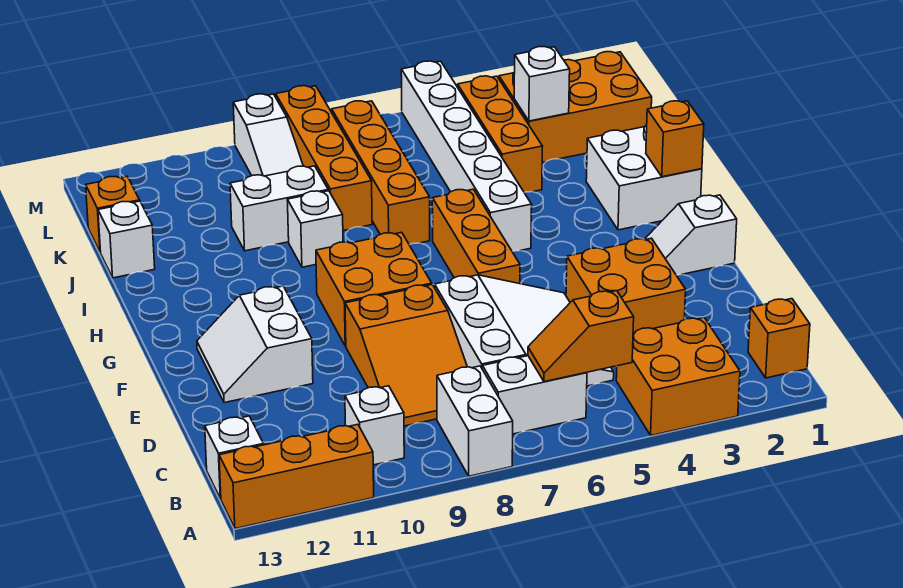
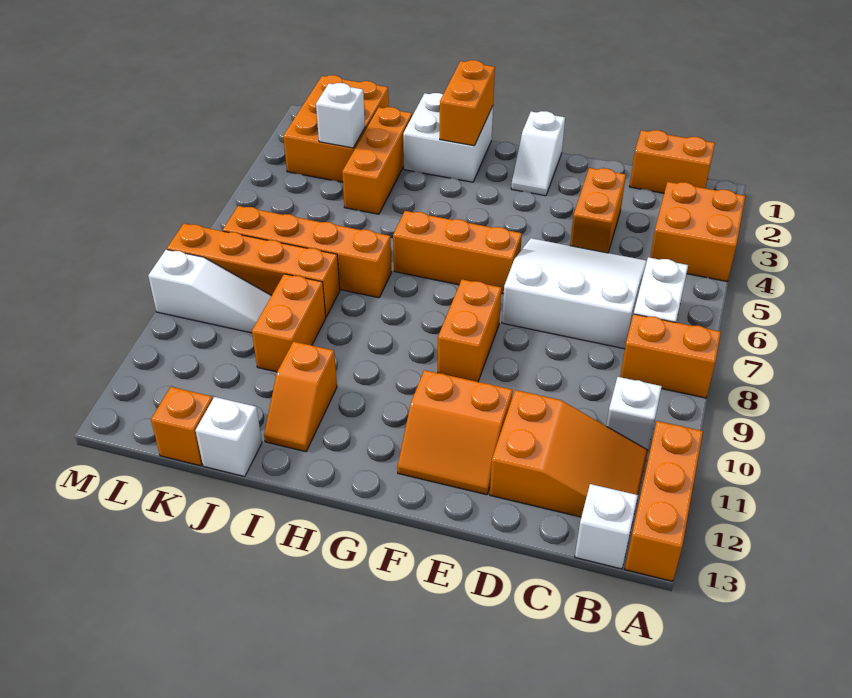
white brick A8:B8 level 1 -> orange brick A8:B8 level 1
orange brick B1 level 1 -> orange brick B1:C1 level 1
orange slope B5:B6 level 2 top 5 -> orange slope I11:I12 level 1 top 11
orange slope C8:E9 level 1 top E -> orange slope B11:D12 level 1 top D
orange brick D3:E4 level 1 -> orange brick D3:D4 level 1
white slope E11:F12 level 1 top 11 -> orange slope E11:F12 level 1 top 11
orange brick F8:G9 level 1 -> orange brick F8:F9 level 1
orange brick H1 level 2 -> orange brick H1:H2 level 2
white brick H5:M5 level 1 -> none
white brick I9 level 1 -> none
orange brick J4:L4 level 1 -> orange brick J2:J4 level 1
white brick J9:J10 level 1 -> orange brick J9:J10 level 1

